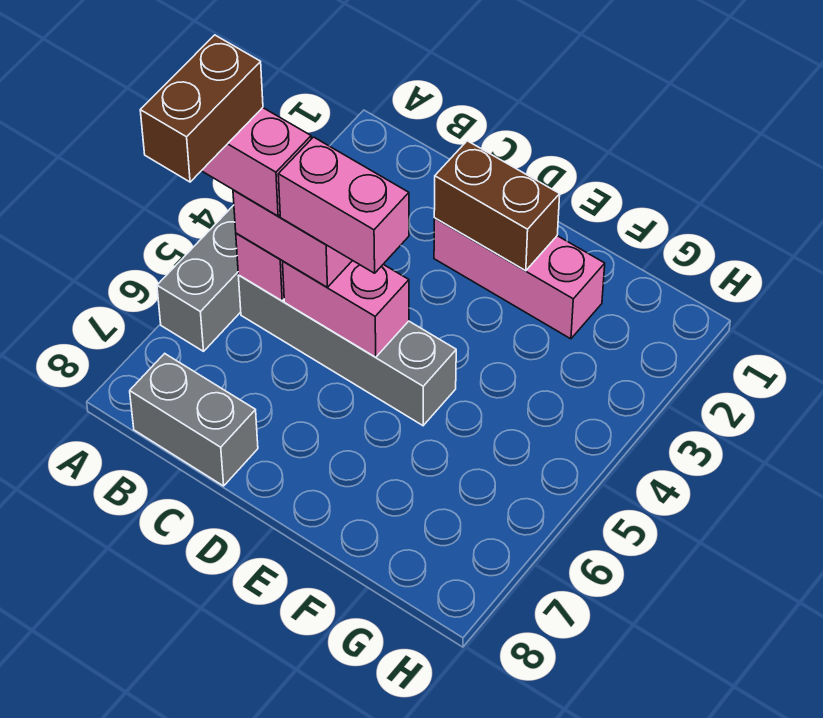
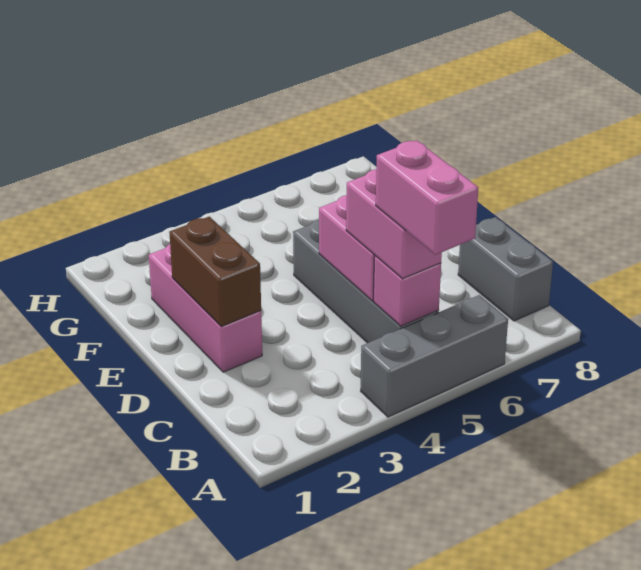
brown brick A5:A6 level 5 -> none
pink brick C5:D5 level 4 -> none

